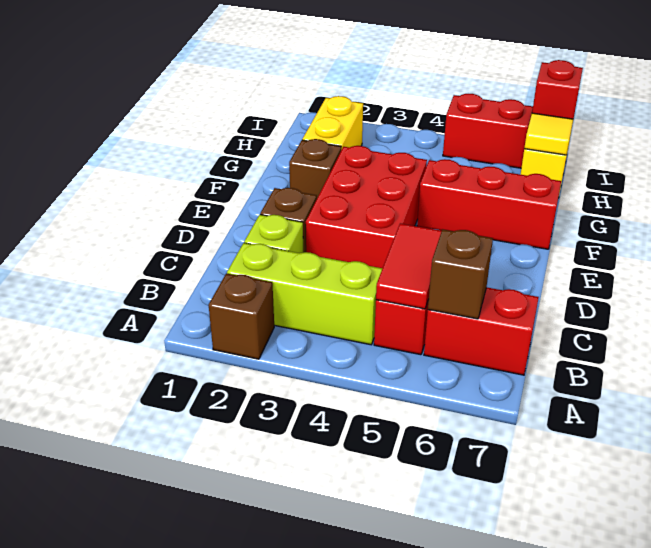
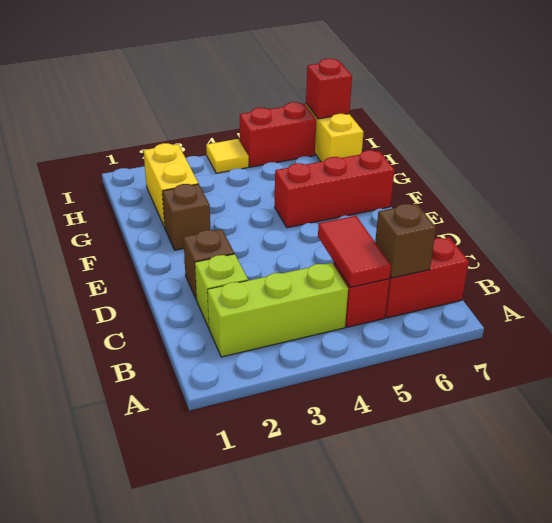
brown brick A2 level 1 -> none
red brick D3:F4 level 1 -> none
yellow tile H7 level 2 -> yellow tile I4 level 1

